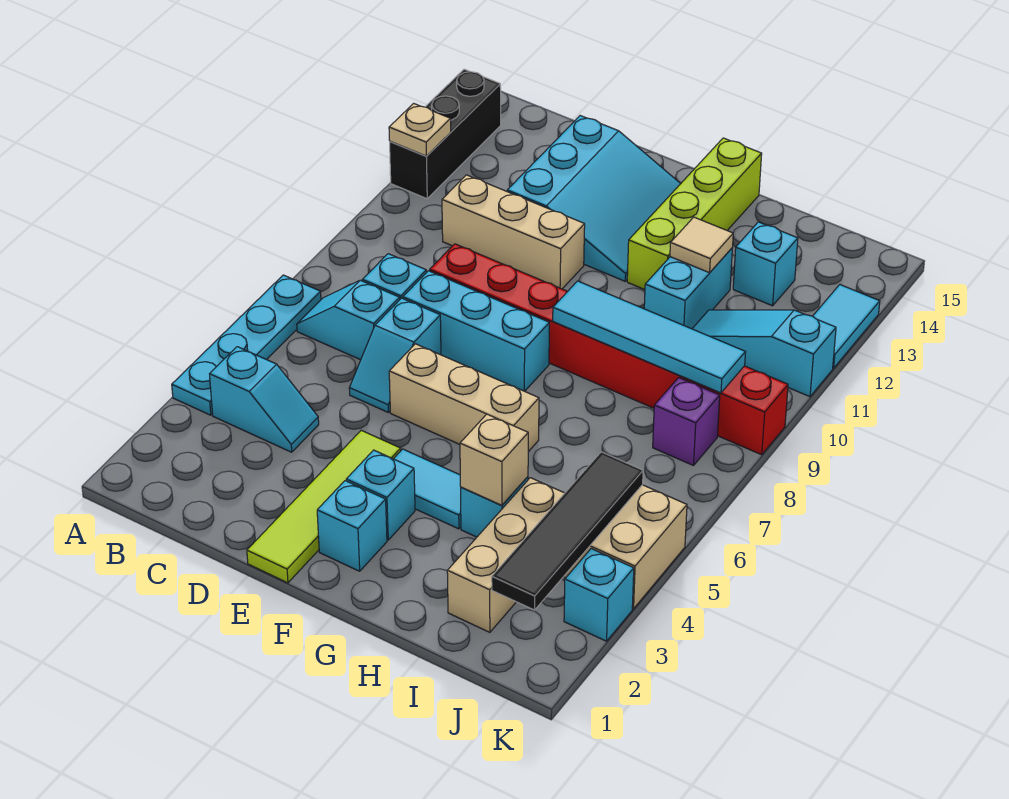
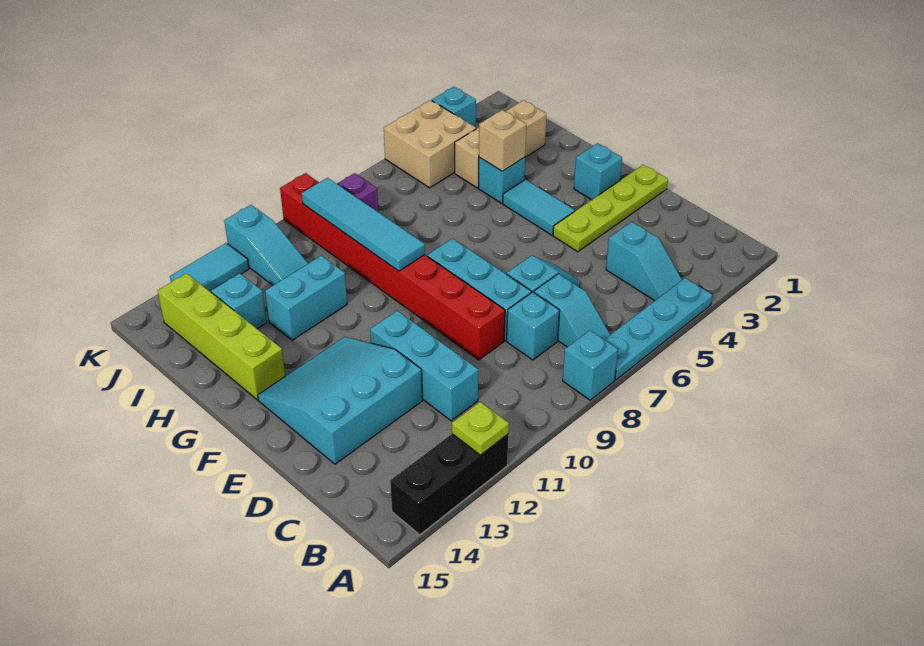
tan plate A12 level 2 -> lime plate A12 level 2
cyan slope B4:C4 level 1 top B -> cyan slope B4:C4 level 1 top C
tan brick C11:E11 level 1 -> cyan brick C11:E11 level 1
lime tile E1:E4 level 1 -> lime plate E1:E4 level 1
tan brick E6:G6 level 1 -> none
cyan brick F3 level 1 -> cyan brick A8 level 1
lime brick G12:G15 level 1 -> lime brick G14:J14 level 1
tan tile H12 level 2 -> none
black tile J2:J5 level 2 -> none

